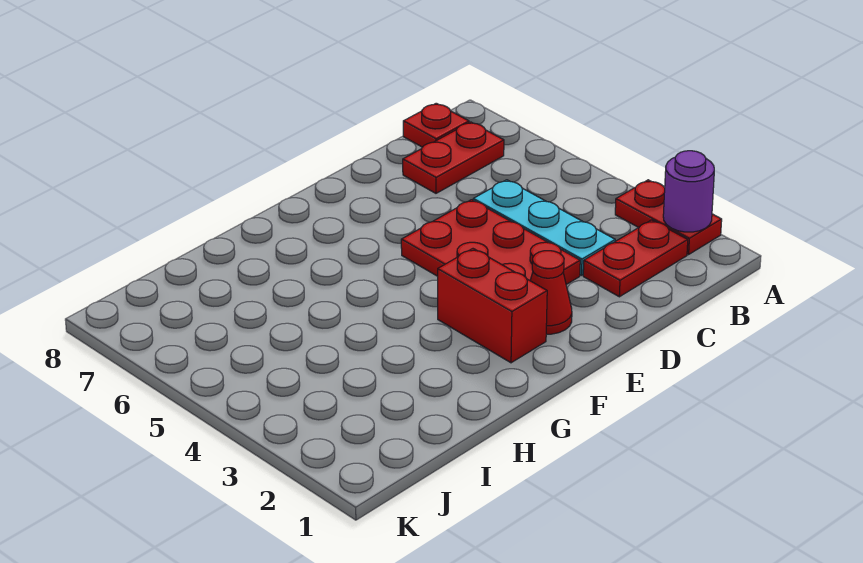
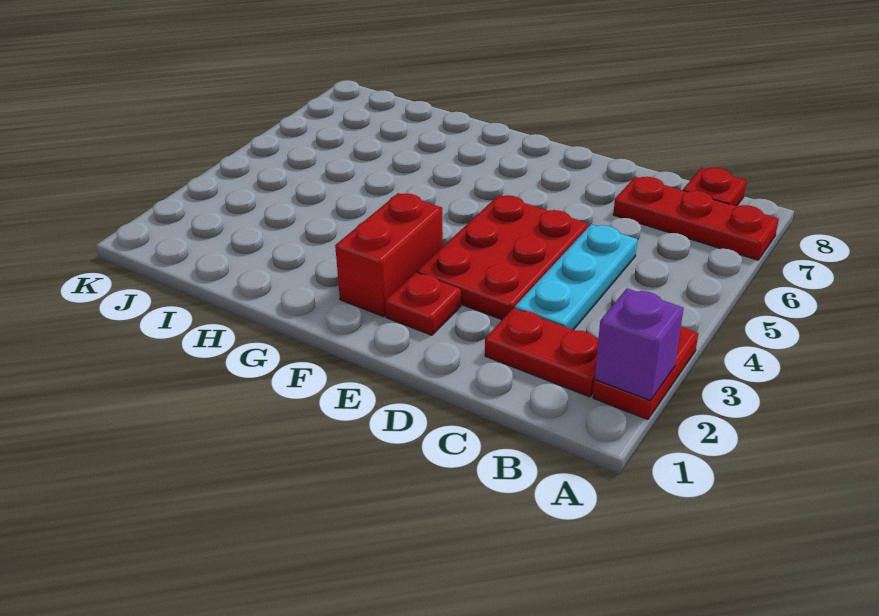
purple round brick A2 level 2 -> purple brick A2 level 2
red plate B7:C7 level 1 -> red plate A7:C7 level 1
red cone E2 level 1 -> red plate E2 level 1

